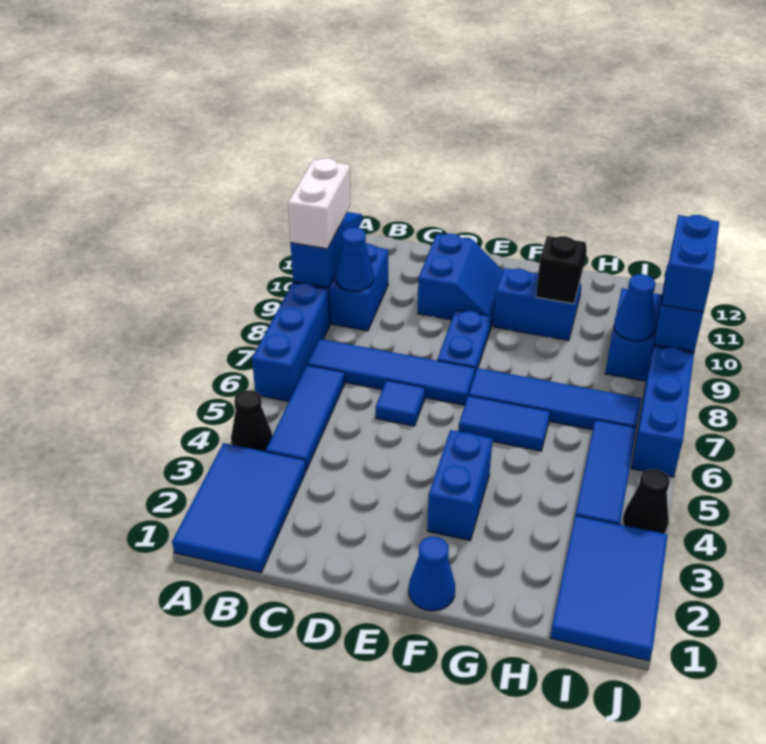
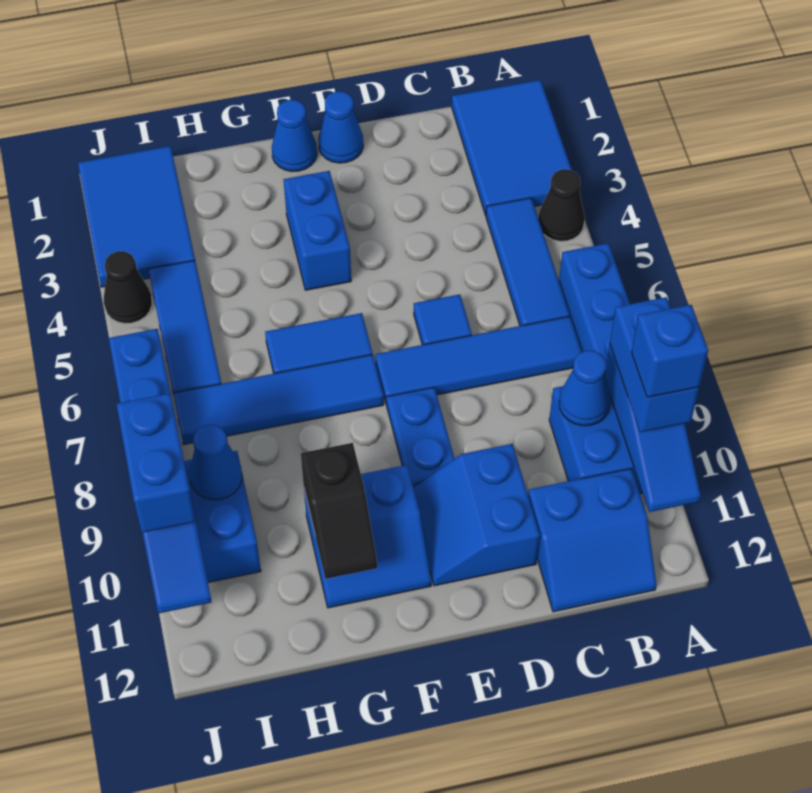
white brick A9:A10 level 3 -> blue brick A9:A10 level 3
none -> blue brick A10 level 4
none -> blue slope B11:C12 level 1 top 11
none -> blue cone E1 level 1

